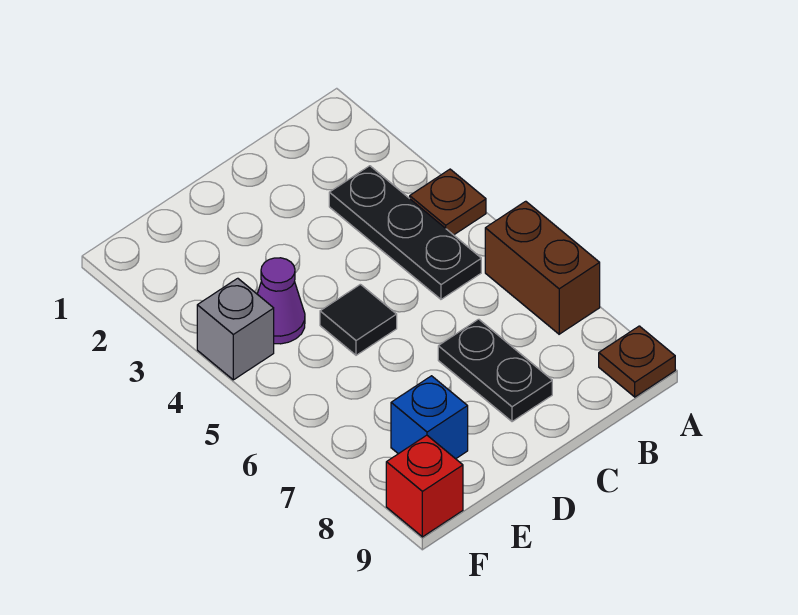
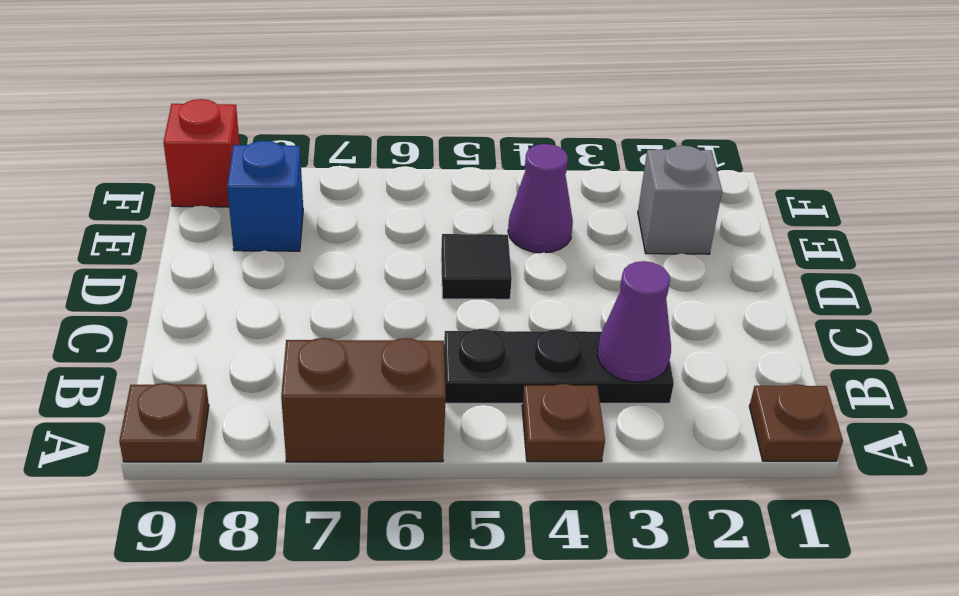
none -> brown plate A1 level 1
none -> purple cone B3 level 2
black plate C7:C8 level 1 -> none
grey brick F4 level 1 -> grey brick E2 level 1

